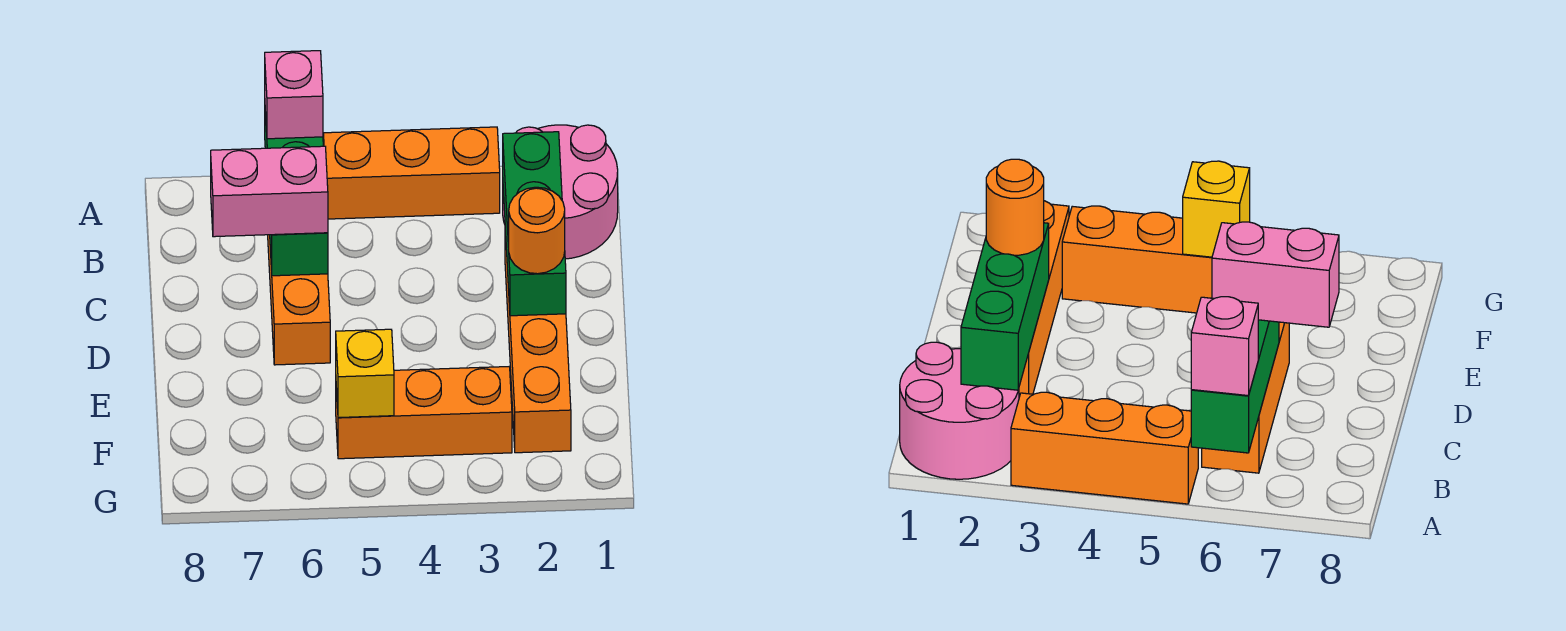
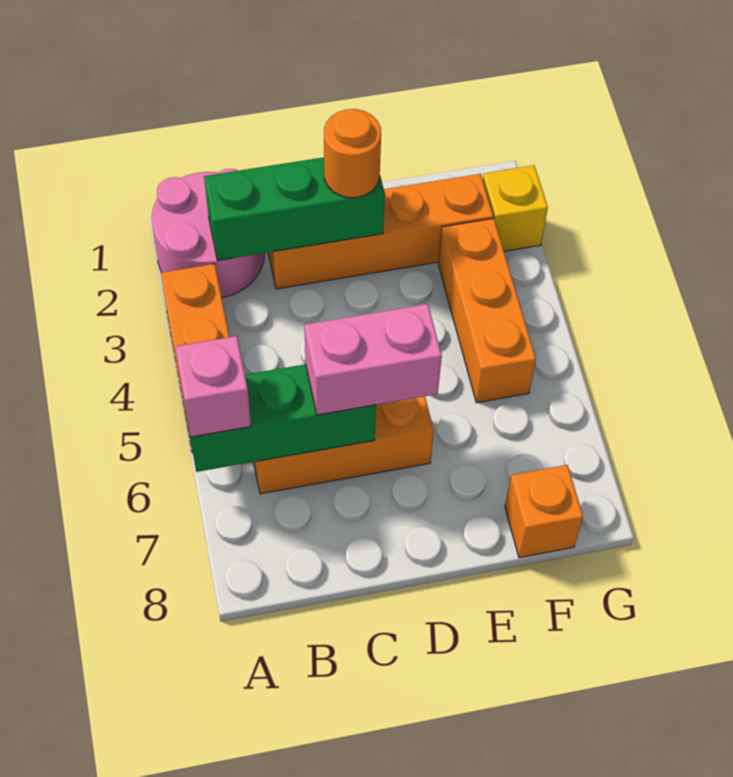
pink brick C6:C7 level 3 -> pink brick C6:D6 level 3
yellow brick F5 level 2 -> yellow brick G2 level 1
none -> orange brick F8 level 1

